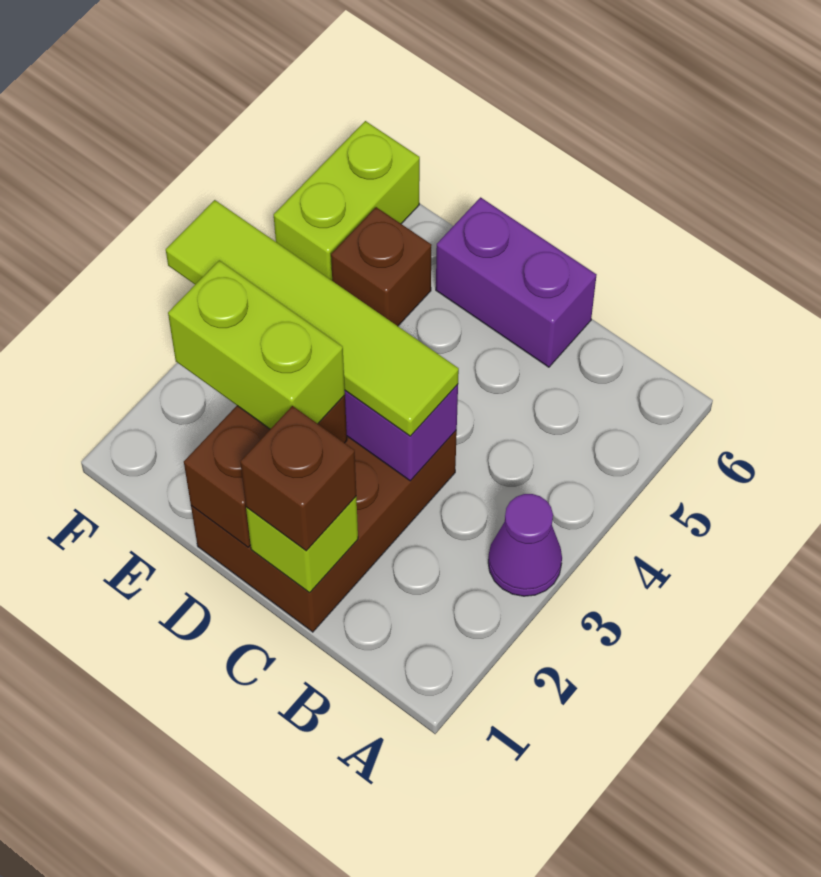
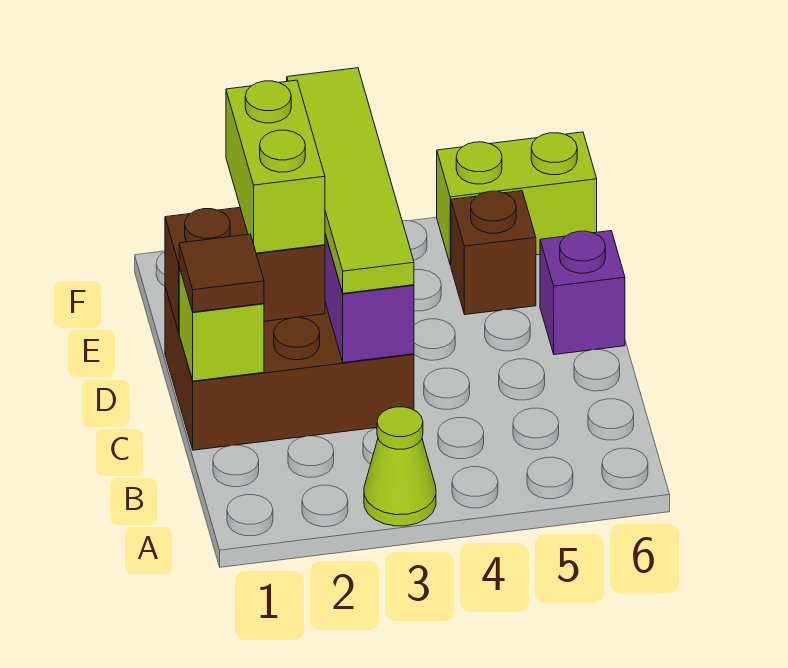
purple cone A3 level 1 -> lime cone A3 level 1
brown brick C1 level 3 -> brown tile C1 level 3
purple brick C6:D6 level 1 -> purple brick D6 level 1

